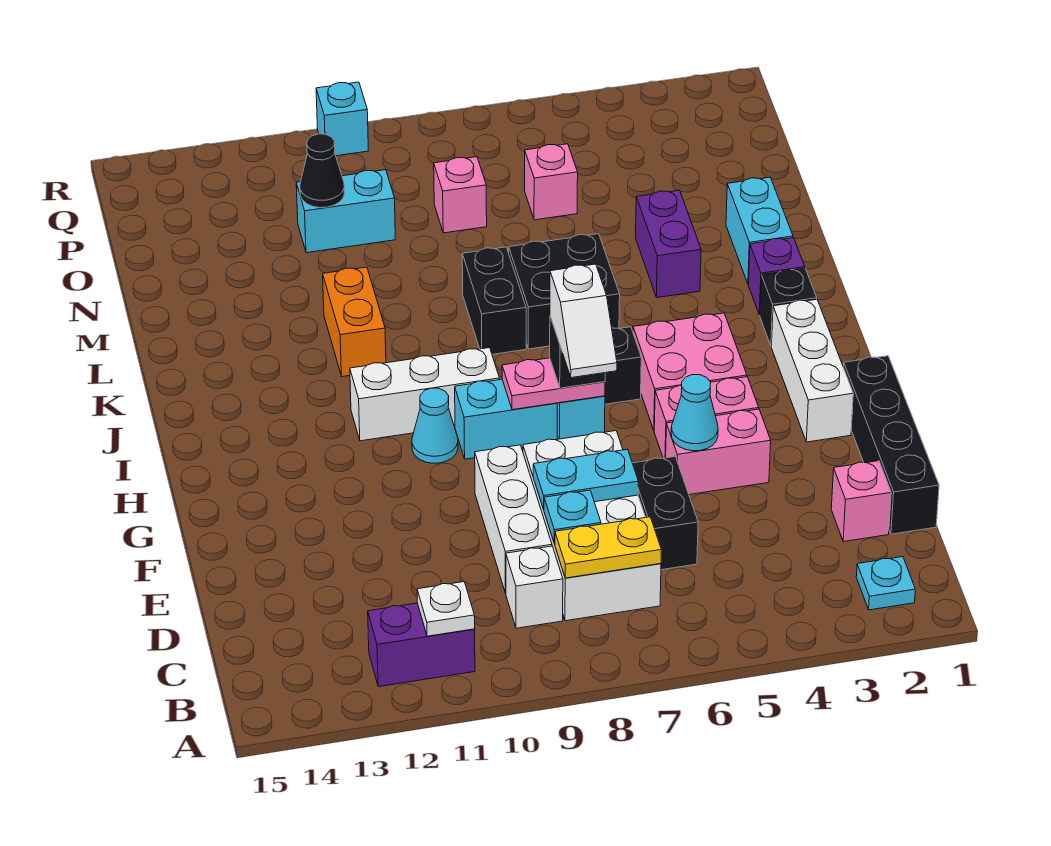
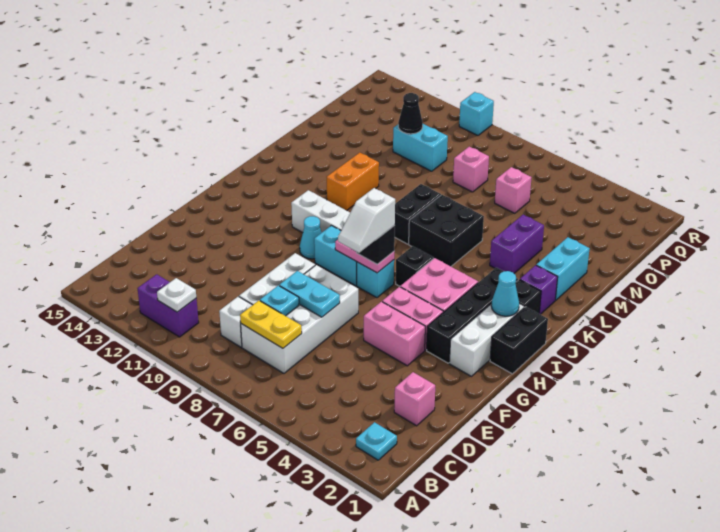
black brick D1:G1 level 1 -> black brick G3:J3 level 1
black brick D6:E6 level 1 -> black brick H1:I1 level 1
cyan cone F5 level 2 -> cyan cone I2 level 2

